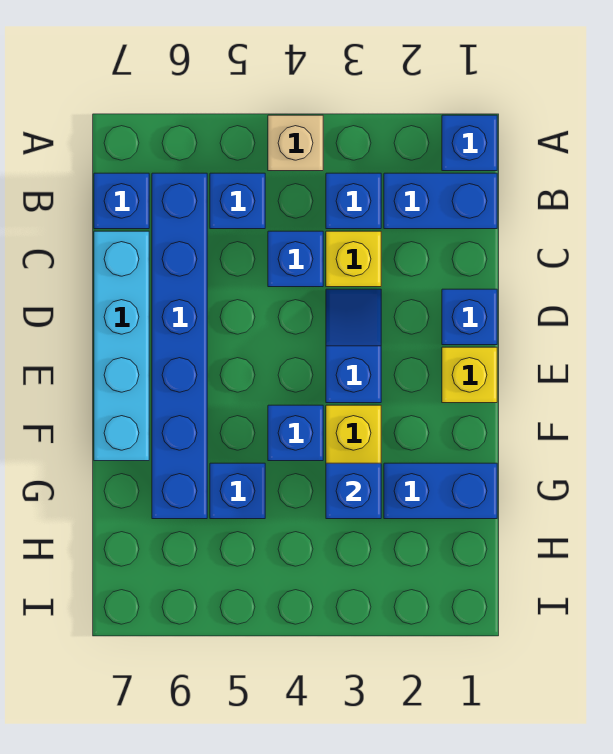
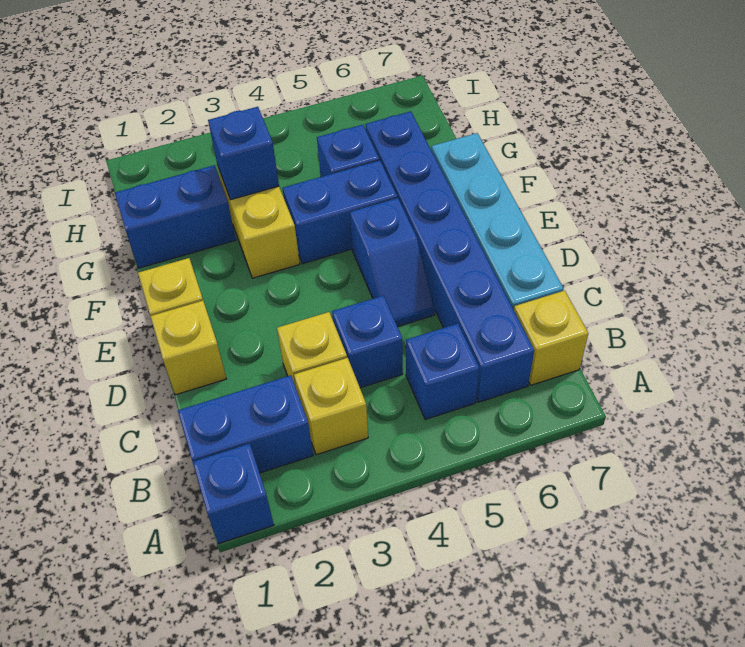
tan brick A4 level 1 -> none
blue brick B3 level 1 -> yellow brick B3 level 1
blue brick B7 level 1 -> yellow brick B7 level 1
blue brick D1 level 1 -> yellow brick D1 level 1
blue slope D3:E3 level 1 top E -> blue slope D5:E5 level 1 top E
blue brick F4 level 1 -> blue brick F4:F5 level 1

